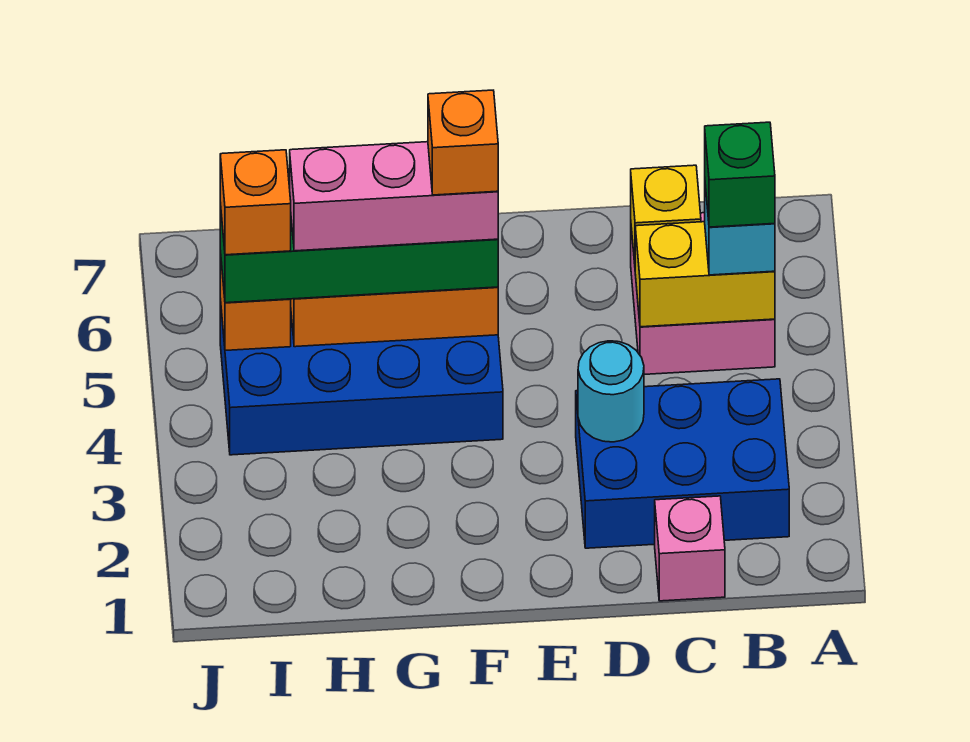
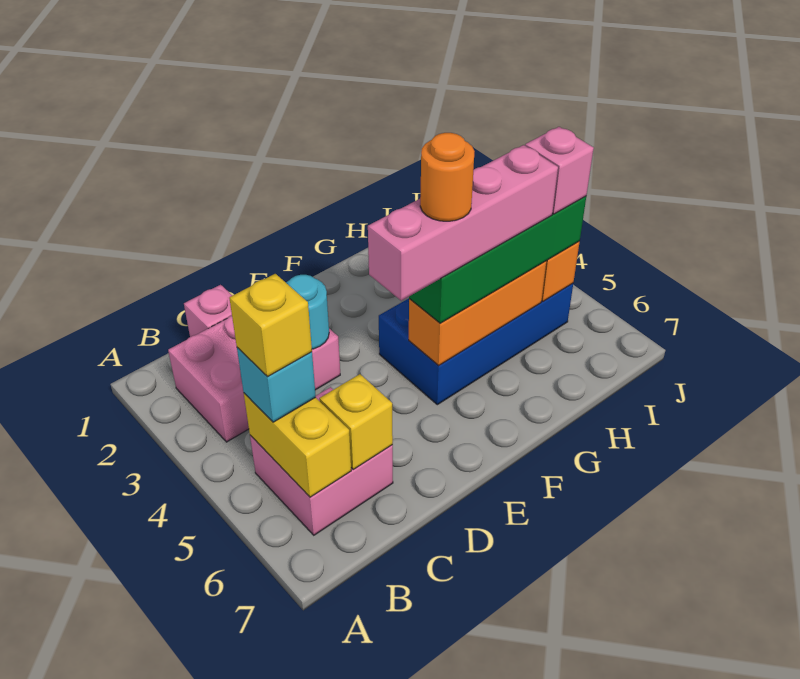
blue brick B2:D3 level 1 -> pink brick B2:D3 level 1
yellow brick B5:C5 level 2 -> yellow brick B5:B6 level 2
green brick B5 level 4 -> yellow brick B5 level 4
pink brick F5:H5 level 4 -> pink brick E5:H5 level 4
orange brick F5 level 5 -> orange round brick F5 level 5
orange brick I5 level 4 -> pink brick I5 level 4

